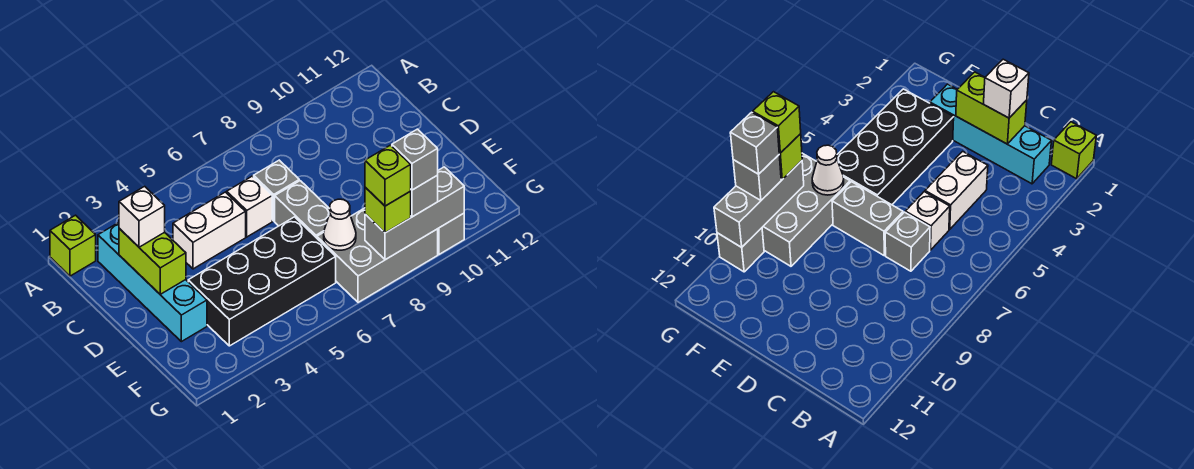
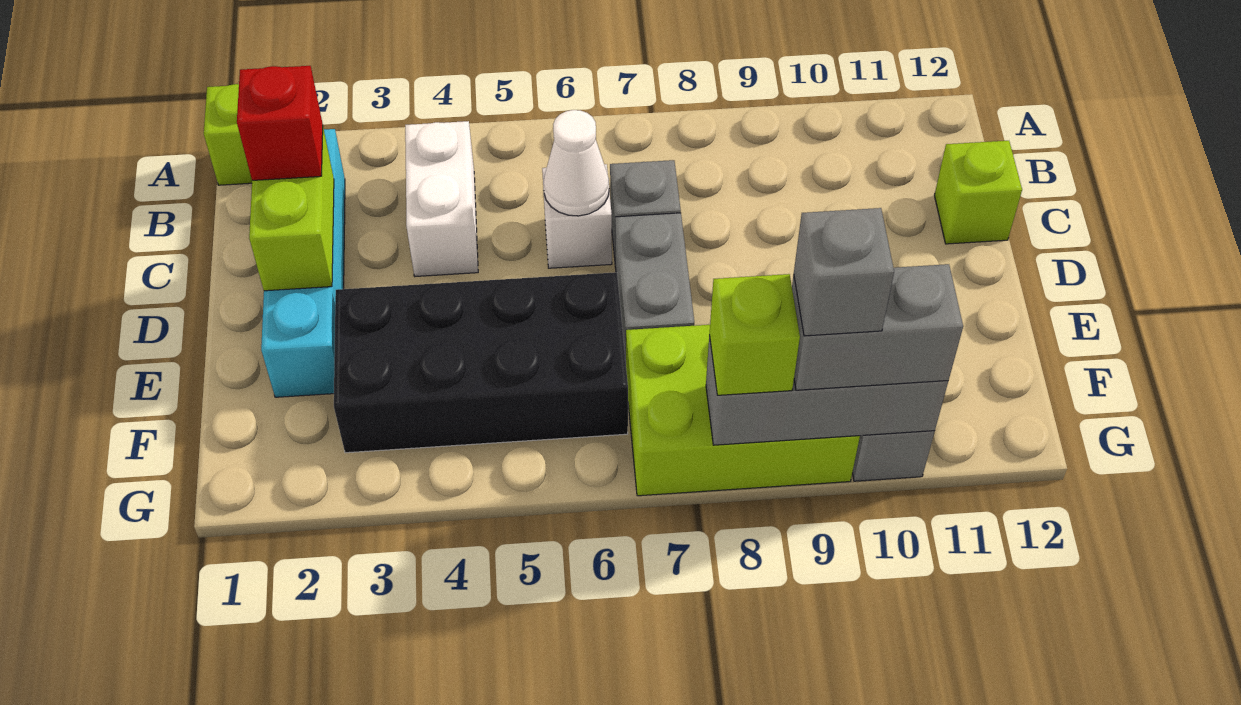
white brick C2 level 3 -> red brick C2 level 3
white brick C4:C5 level 1 -> white brick B4:C4 level 1
grey brick F7:G9 level 1 -> lime brick F7:G9 level 1
white cone F7 level 2 -> white cone C6 level 2
lime brick G8 level 4 -> lime brick C12 level 1
grey brick G9 level 3 -> grey brick G9:G10 level 3

